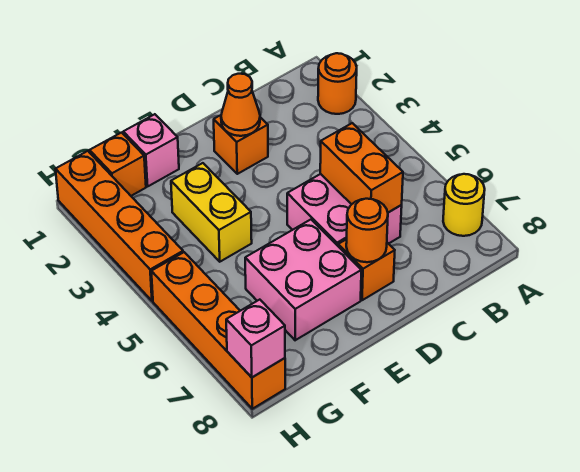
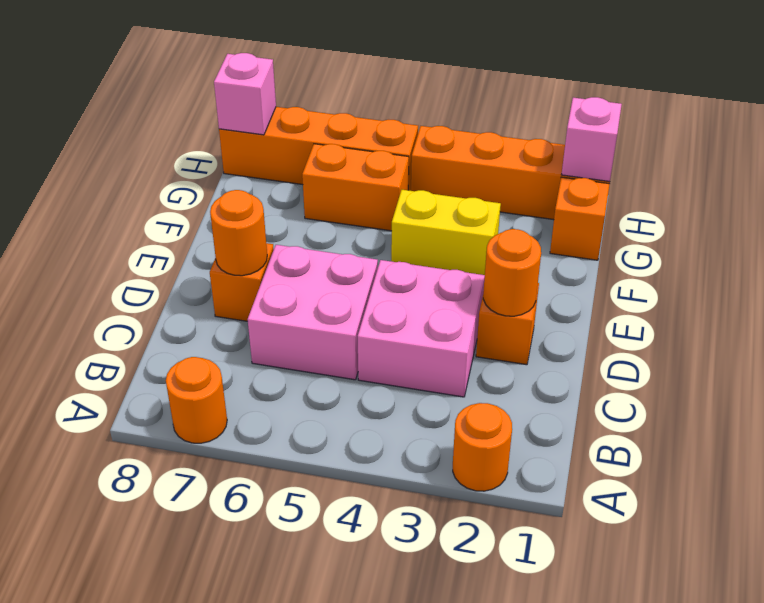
yellow round brick A7 level 1 -> orange round brick A7 level 1
orange brick C5:C6 level 2 -> orange brick G5:G6 level 1
orange cone D2 level 2 -> orange round brick D2 level 2
pink brick E6:F7 level 1 -> pink brick C3:D4 level 1
pink brick F1 level 1 -> pink brick H1 level 2

